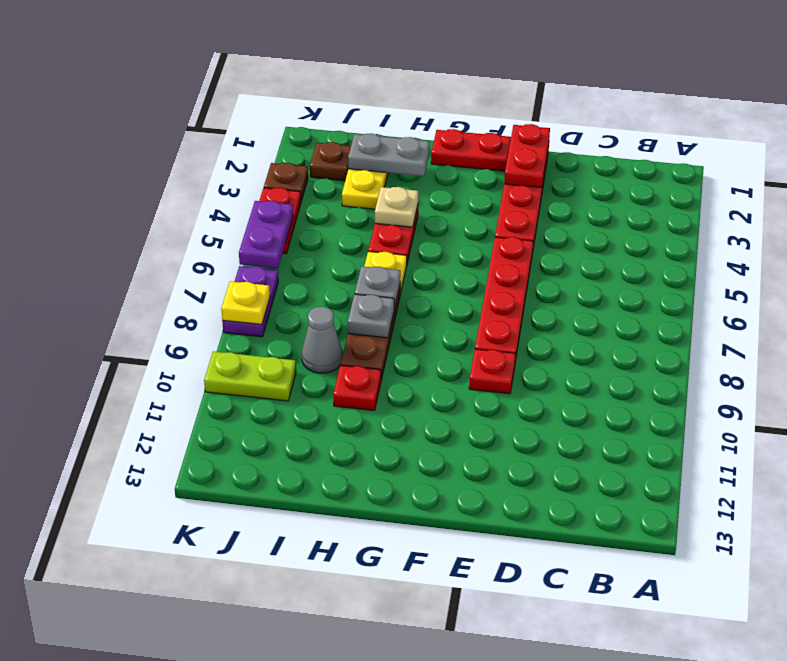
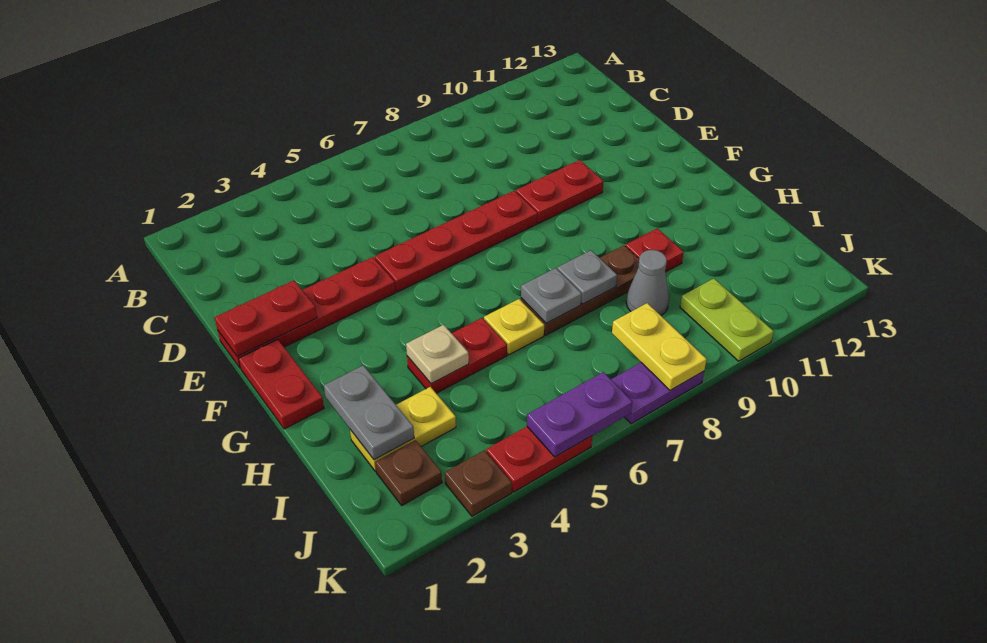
red plate E9 level 1 -> red plate E9:E10 level 1
yellow plate K8 level 2 -> yellow plate J8:K8 level 2

